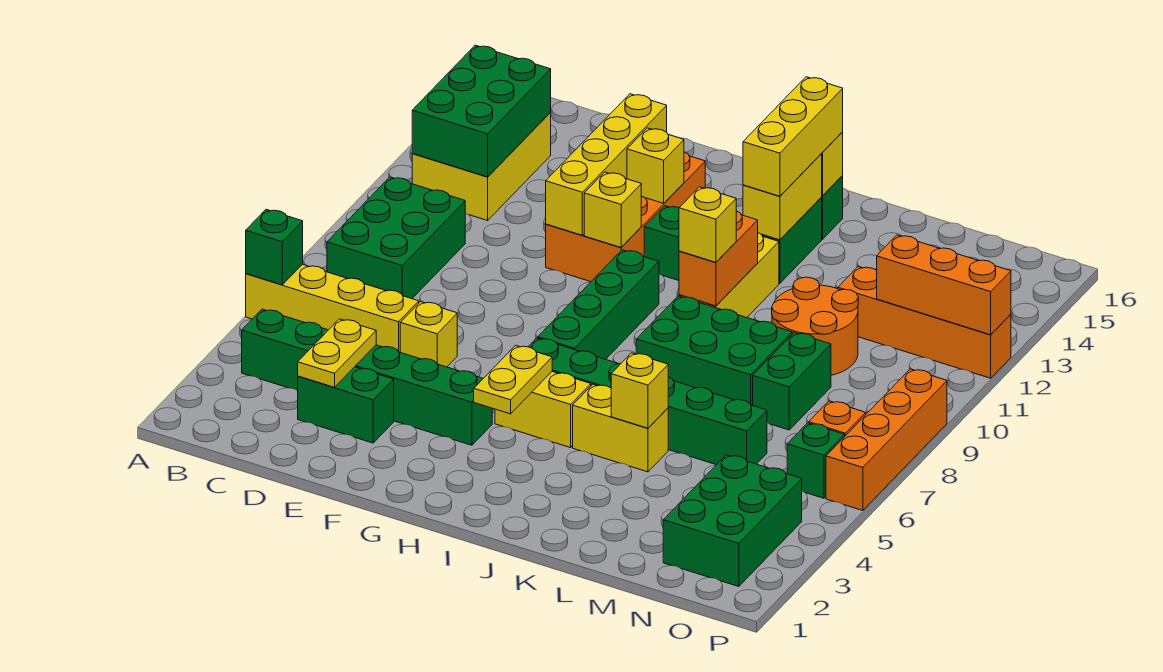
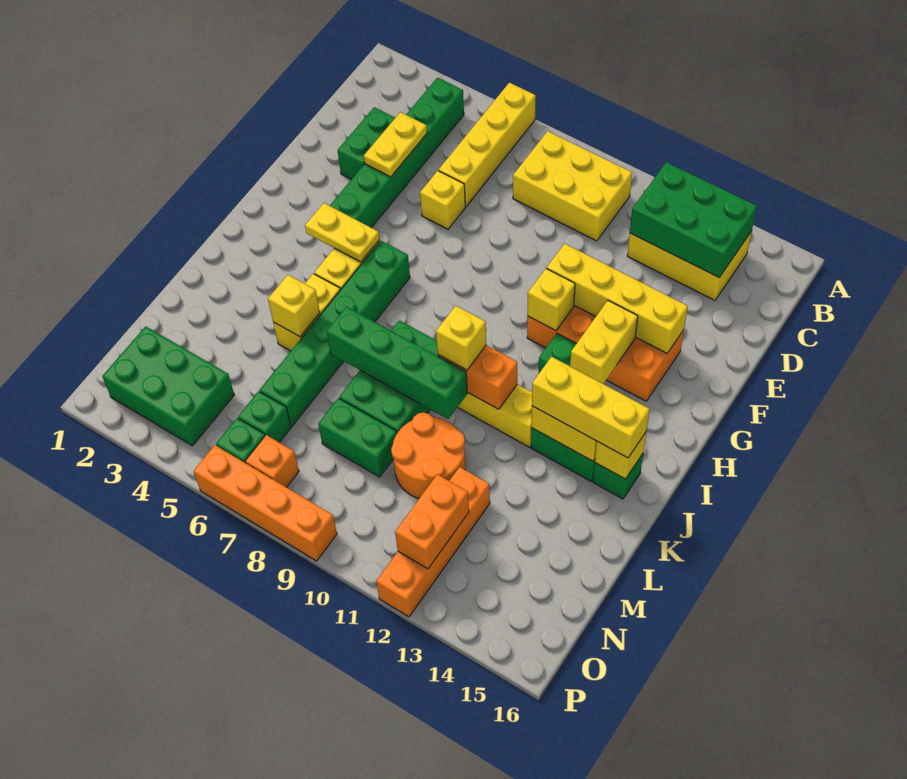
green brick A6 level 2 -> green brick N6 level 1
green brick B8:C10 level 1 -> yellow brick B8:C10 level 1
yellow plate D3:D4 level 2 -> yellow plate D4:E4 level 2
yellow brick G13 level 2 -> yellow brick G13:H13 level 2
green brick H7:H10 level 1 -> green brick K7:K10 level 2
orange brick N12:P12 level 2 -> orange brick N12:O12 level 2

